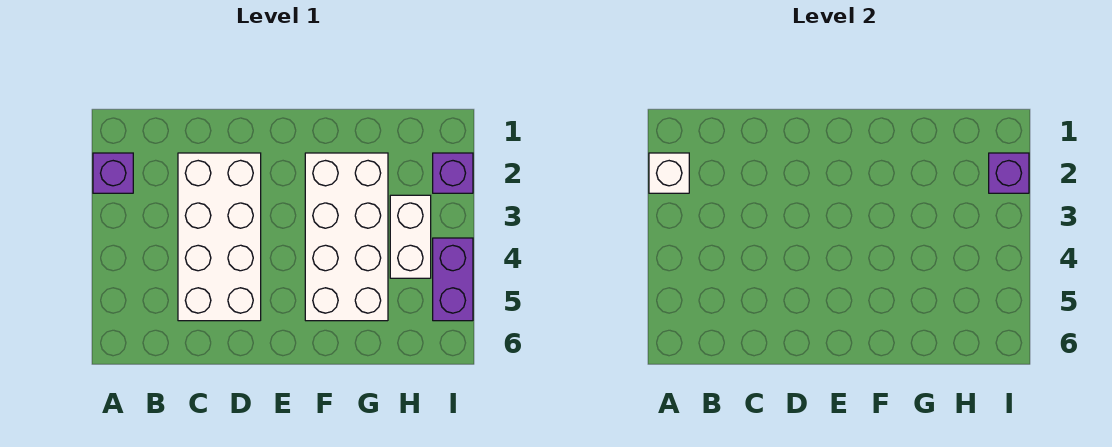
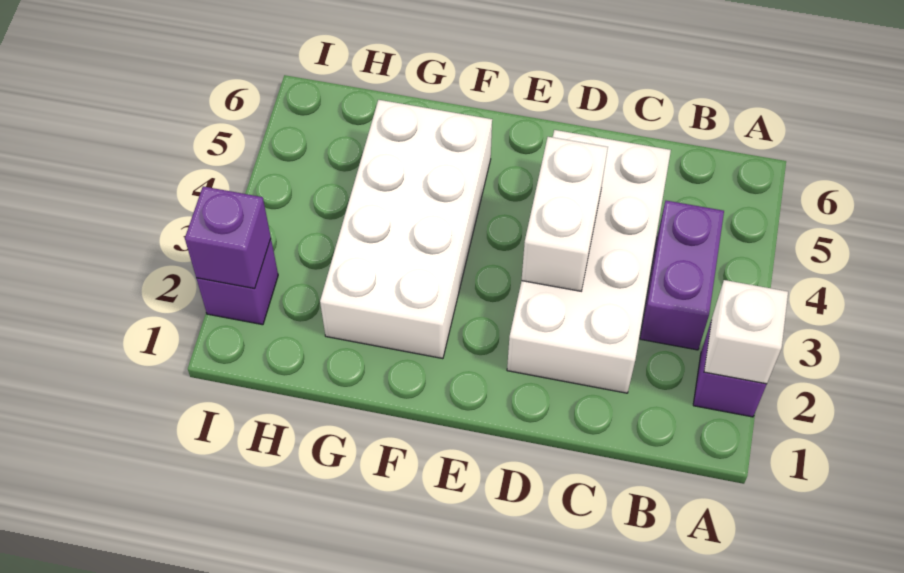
white brick H3:H4 level 1 -> white brick D3:D4 level 2
purple brick I4:I5 level 1 -> purple brick B3:B4 level 1

